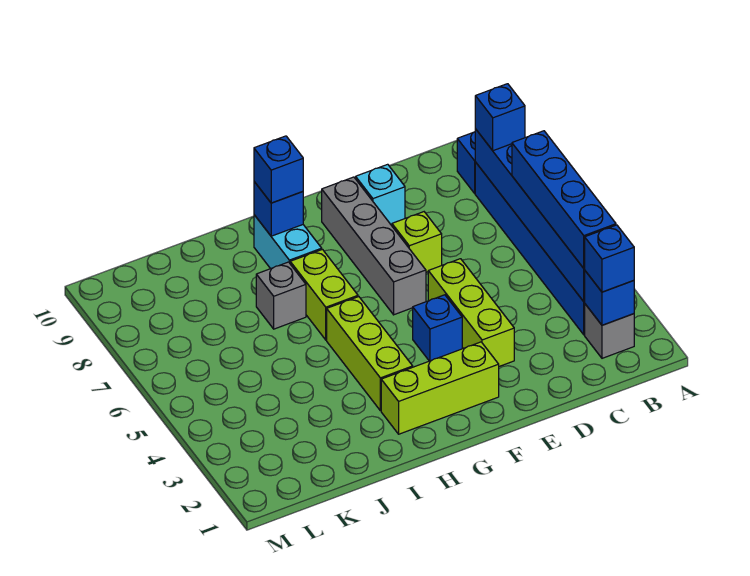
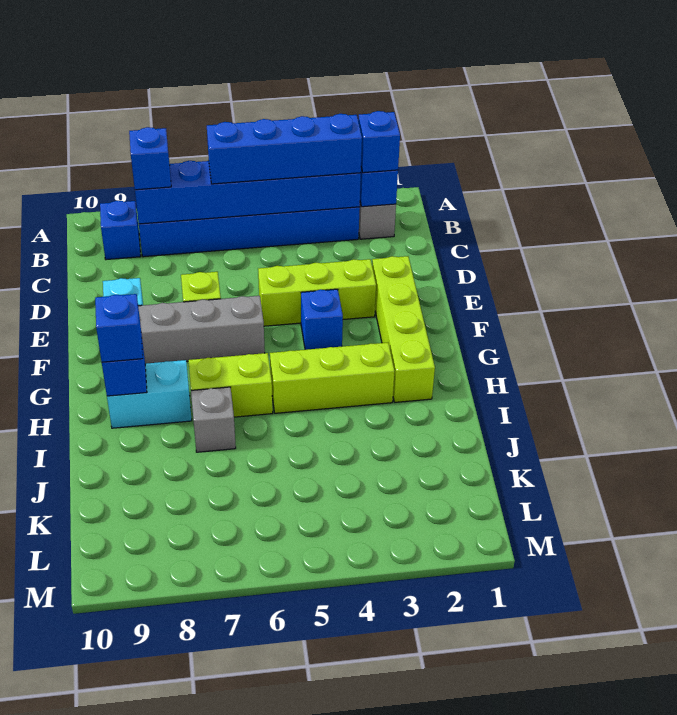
lime brick F2:H2 level 1 -> lime brick E2:H2 level 1

